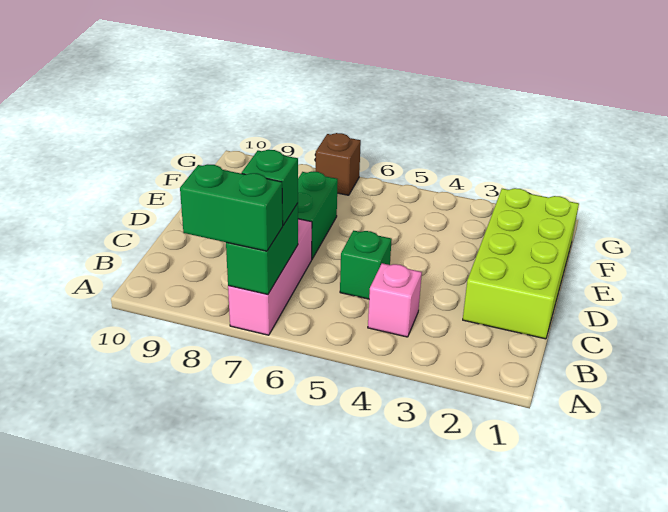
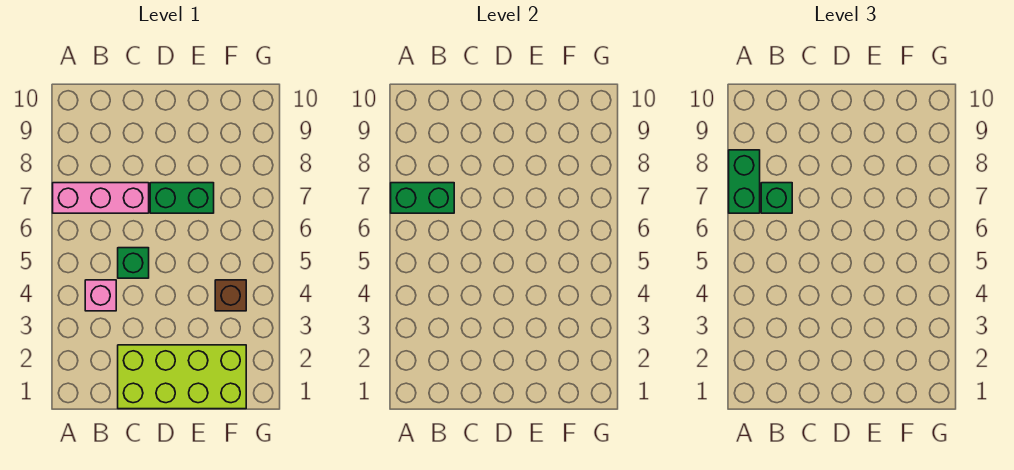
brown brick G7 level 1 -> brown brick F4 level 1

